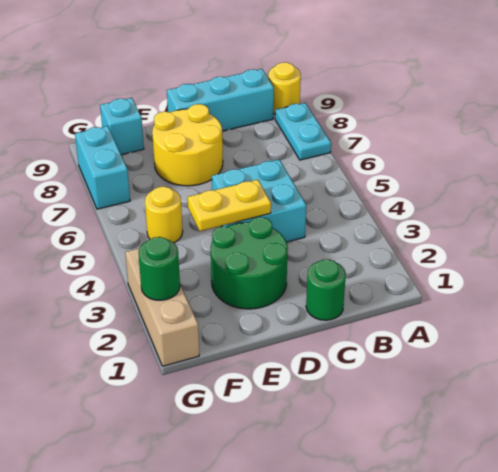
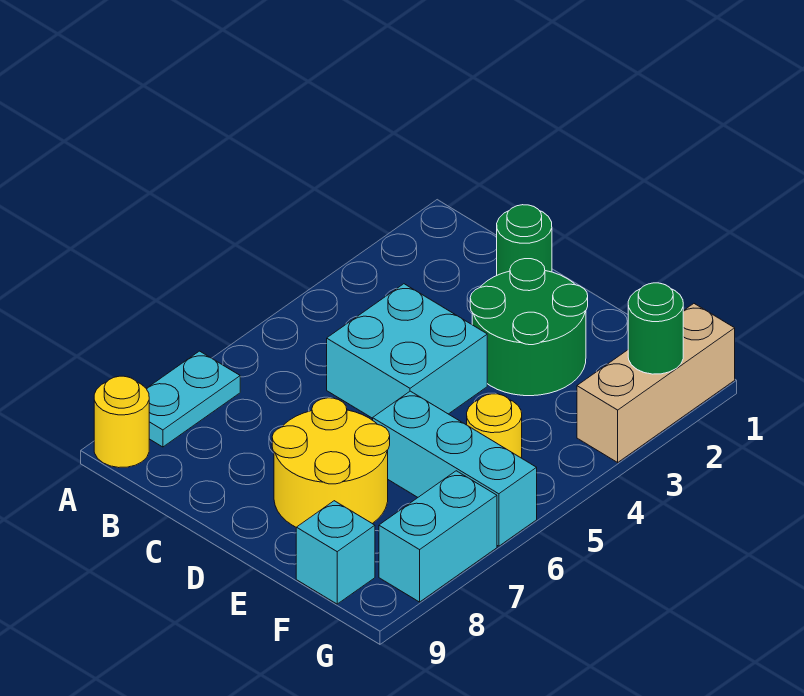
cyan brick B9:D9 level 1 -> cyan brick E6:G6 level 1
yellow plate D4:E4 level 2 -> none

